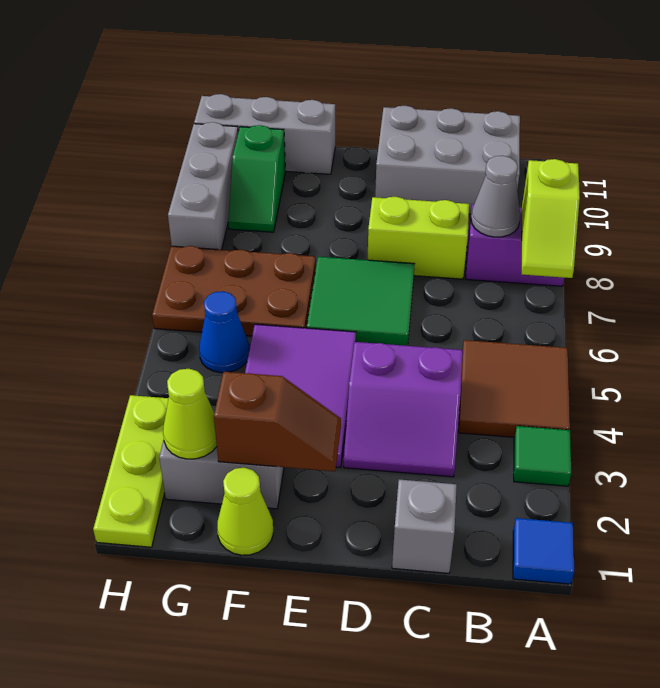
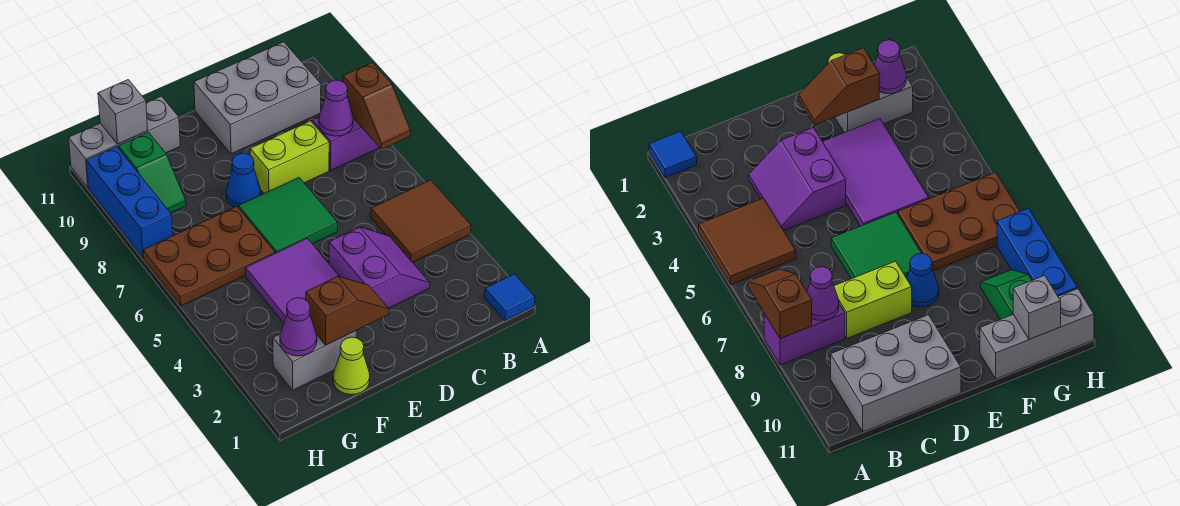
green tile A3 level 1 -> none
lime slope A7:A8 level 2 top 8 -> brown slope A7:A8 level 2 top 8
grey cone B8 level 2 -> purple cone B8 level 2
grey brick C1 level 1 -> grey brick G11 level 2
purple slope C3:D4 level 1 top 4 -> purple slope C3:D4 level 1 top D
lime cone G2 level 2 -> purple cone G2 level 2
blue cone G5 level 1 -> blue cone E8 level 1
lime plate H1:H3 level 1 -> none
grey brick H8:H10 level 1 -> blue brick H8:H10 level 1

